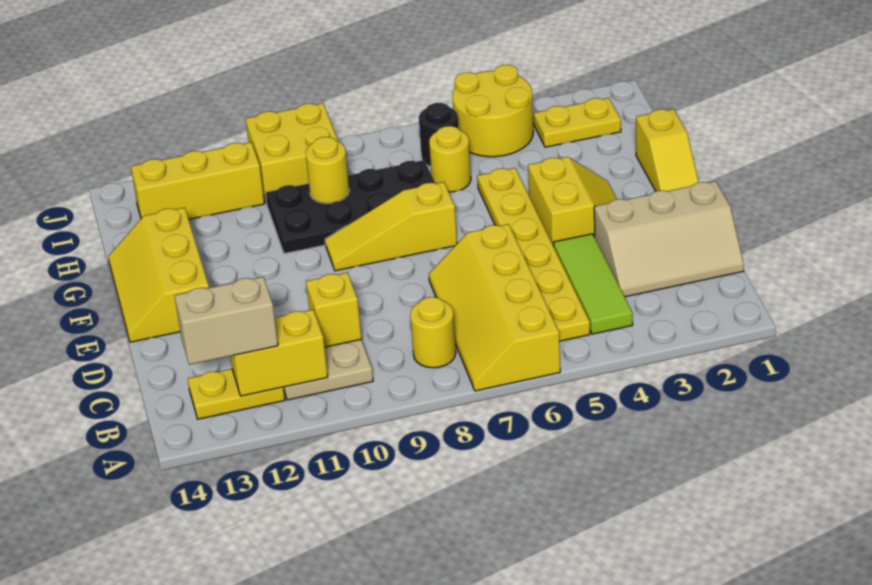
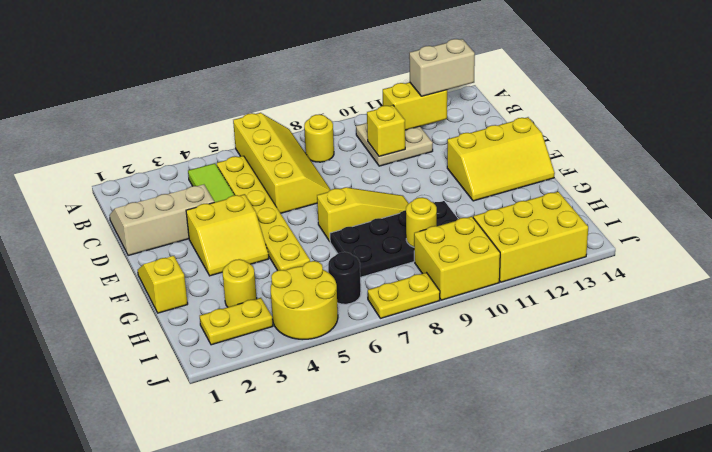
yellow plate B12:B13 level 1 -> yellow plate J7:J8 level 1
yellow slope E3:F4 level 1 top 4 -> yellow slope E3:F4 level 1 top E
yellow slope E13:G14 level 1 top 13 -> yellow slope E12:F14 level 1 top E
yellow round brick H6 level 1 -> yellow round brick H3 level 1
yellow brick I11:I13 level 1 -> yellow brick I11:J13 level 1

